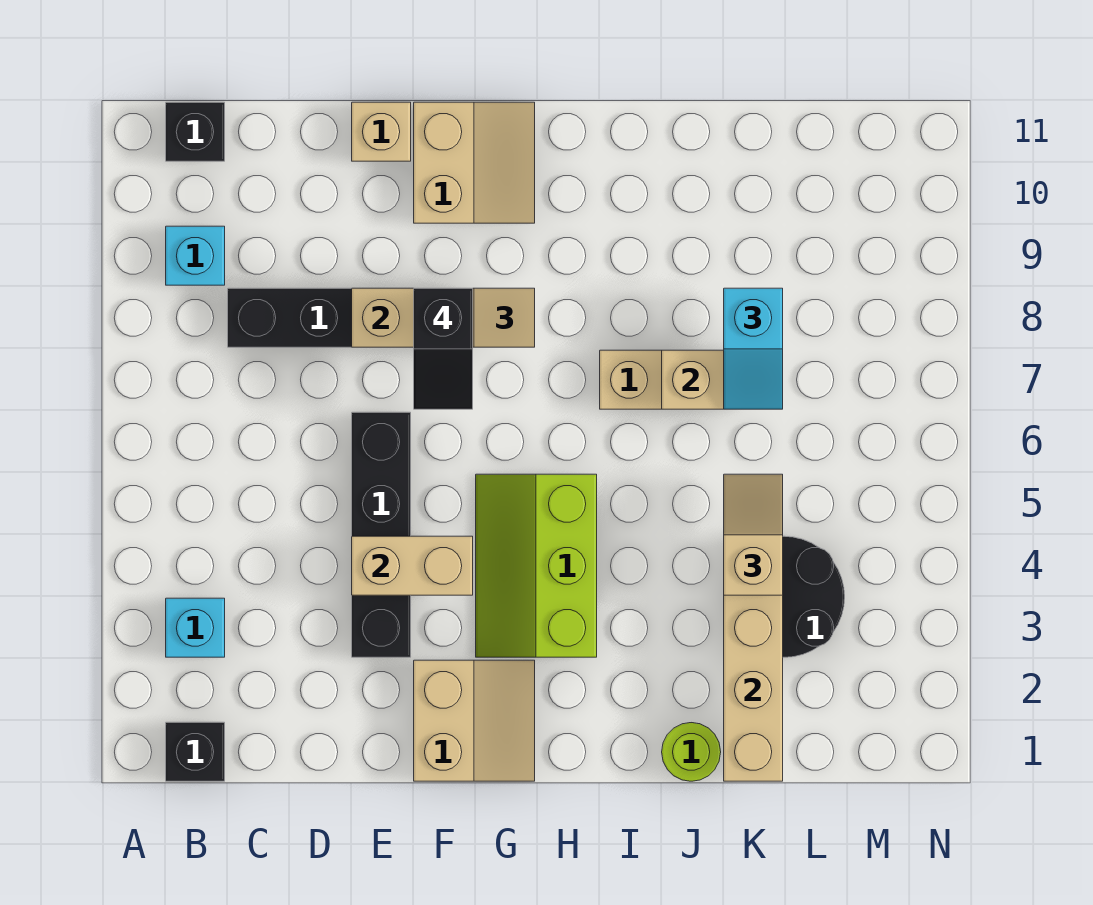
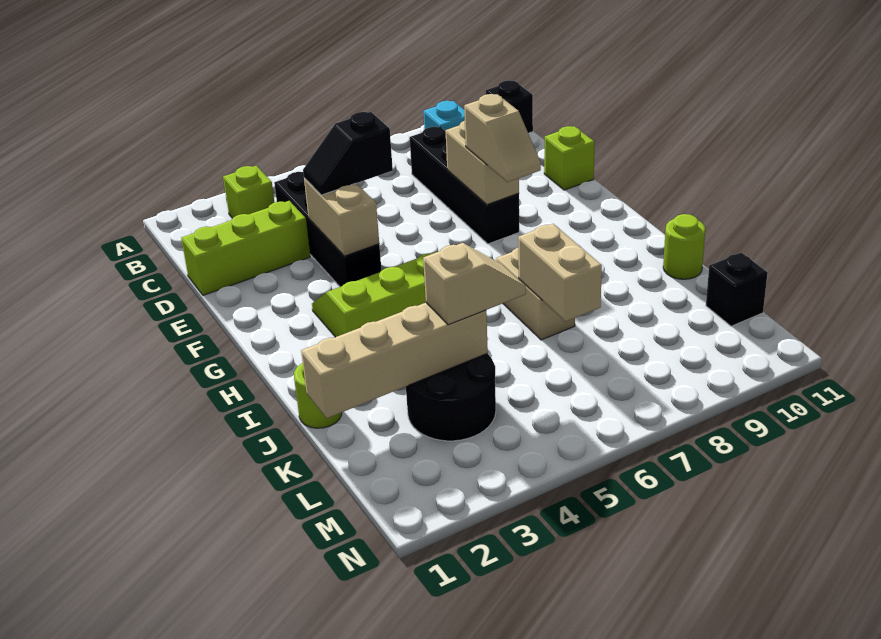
black brick B1 level 1 -> black brick L11 level 1
cyan brick B3 level 1 -> lime brick B3 level 1
none -> lime brick D1:D3 level 1
black brick E3:E6 level 1 -> black brick C4:F4 level 1
tan brick E11 level 1 -> lime brick E11 level 1
tan slope F1:G2 level 1 top F -> none
black slope F7:F8 level 4 top 8 -> black slope E4:E5 level 3 top 5
tan slope F10:G11 level 1 top F -> none
none -> lime round brick J11 level 1
cyan slope K7:K8 level 3 top 8 -> none

